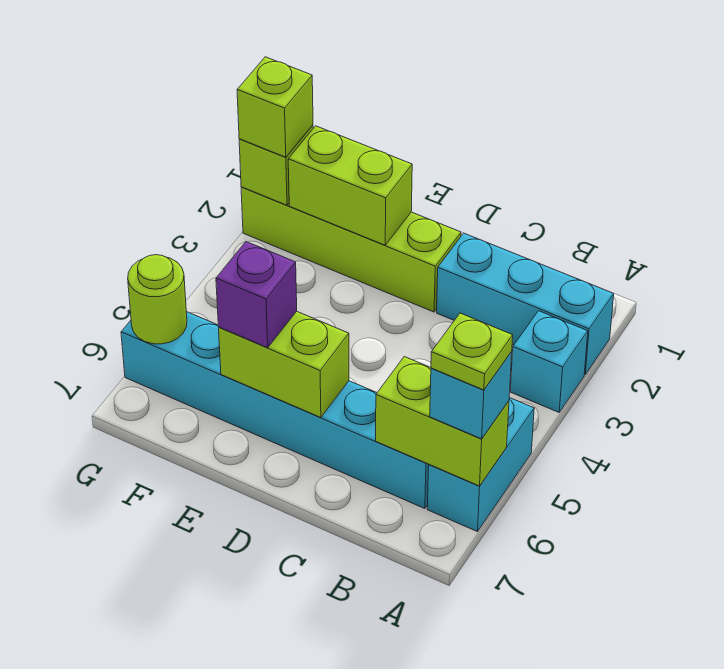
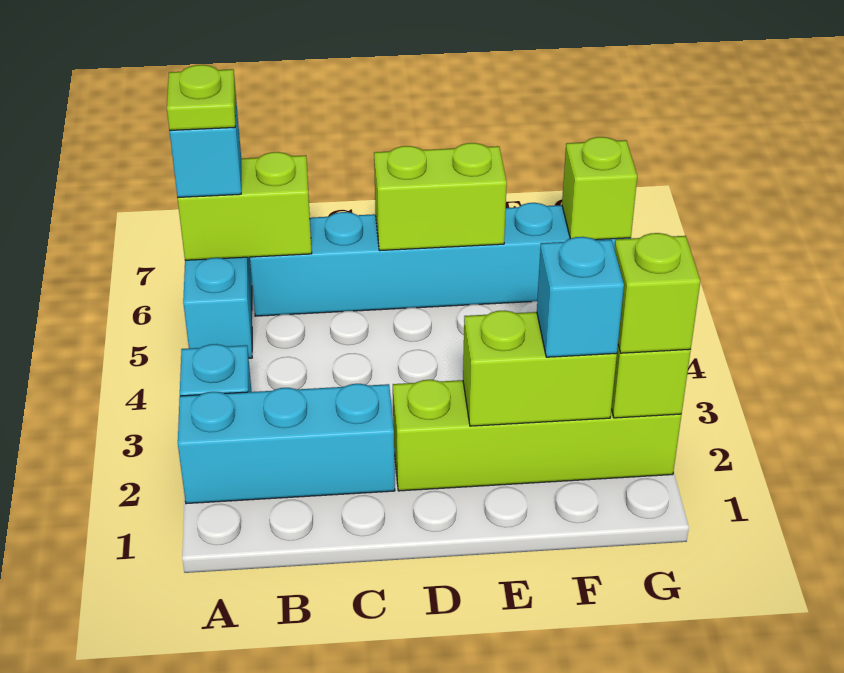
purple brick E6 level 3 -> none
none -> cyan brick F2 level 3
lime round brick G6 level 2 -> lime brick G6 level 2

